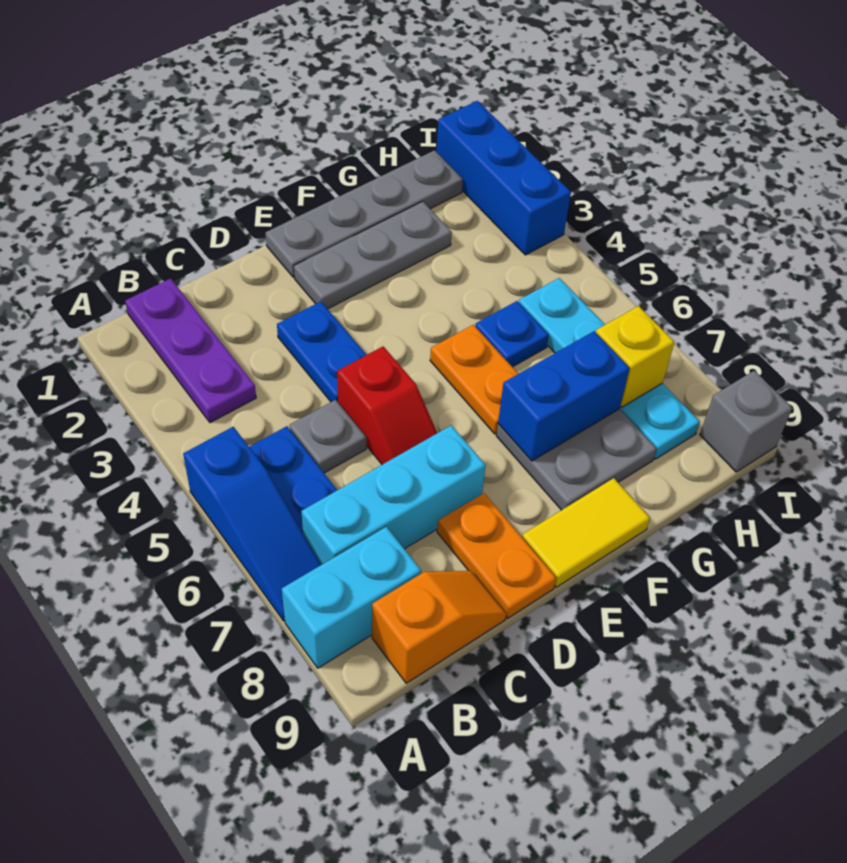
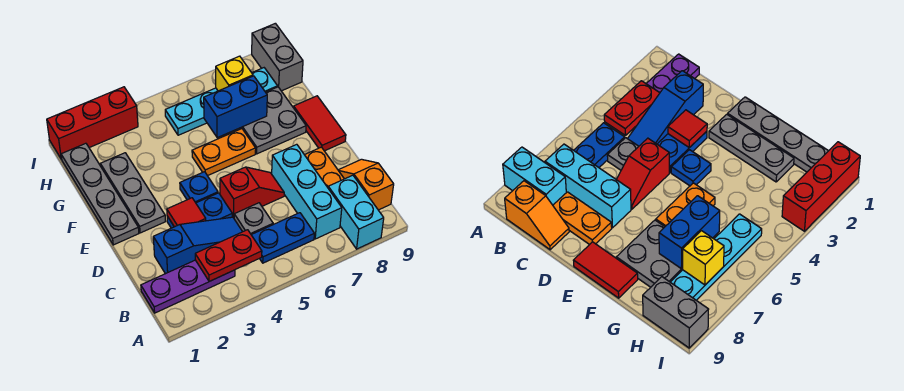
blue slope A5:A7 level 1 top 5 -> blue slope C2:C4 level 1 top 2
none -> red plate B3:B4 level 2
none -> red tile D3 level 2
orange plate D8:D9 level 1 -> orange plate C8:D8 level 1
yellow tile E9:F9 level 1 -> red tile E9:F9 level 1
blue brick F7:G7 level 2 -> blue brick G6:G7 level 2
blue plate G5 level 1 -> blue plate E4 level 1
blue brick I1:I3 level 1 -> red brick I1:I3 level 1
grey brick I9 level 1 -> grey brick H9:I9 level 1

